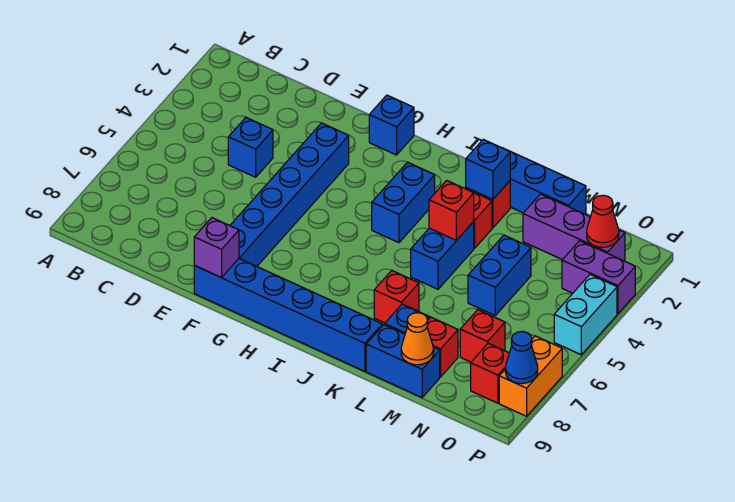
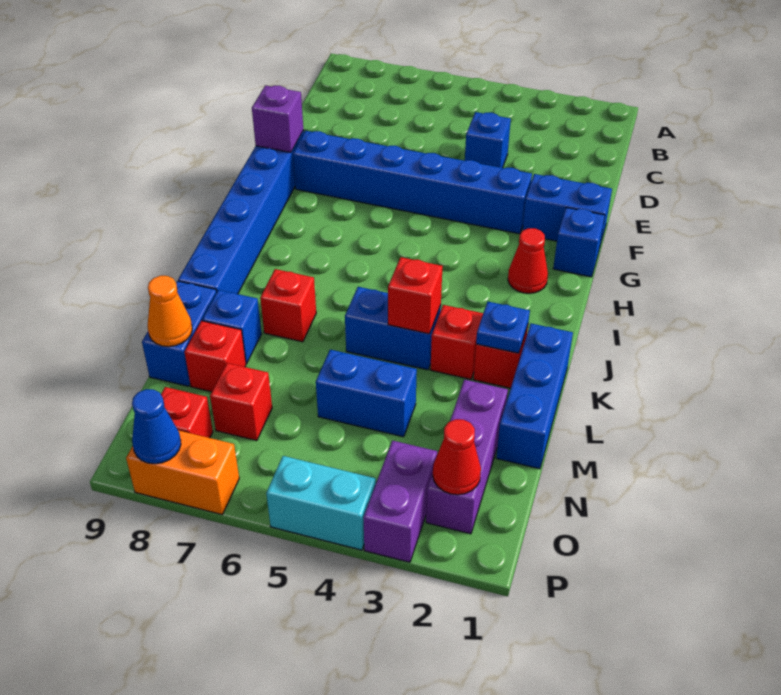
none -> red cone H2 level 1
blue brick I3:I4 level 1 -> blue brick F1:F2 level 1
blue brick K2 level 2 -> blue plate K2 level 2

